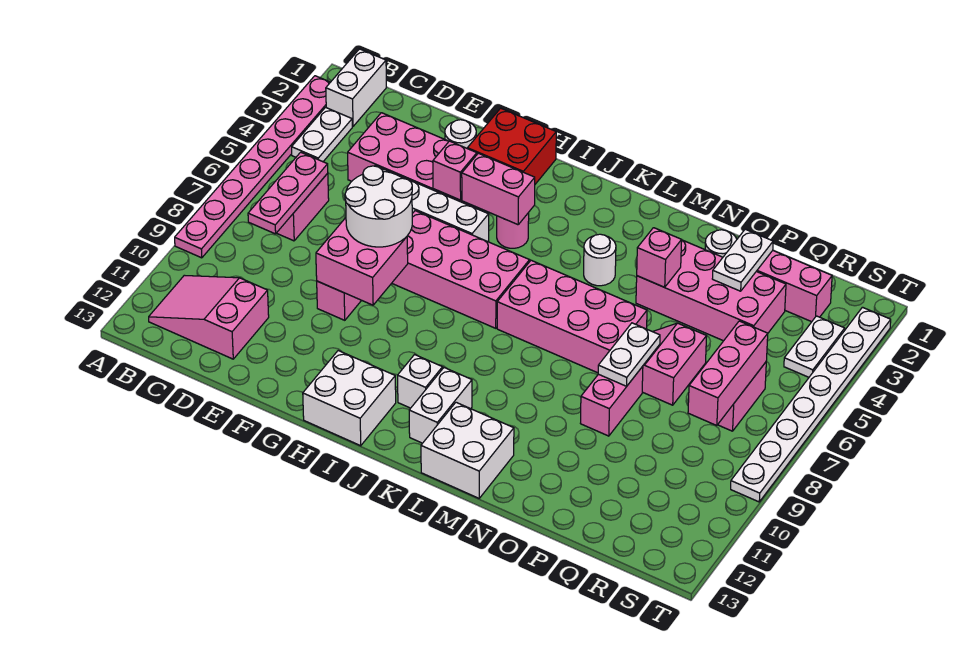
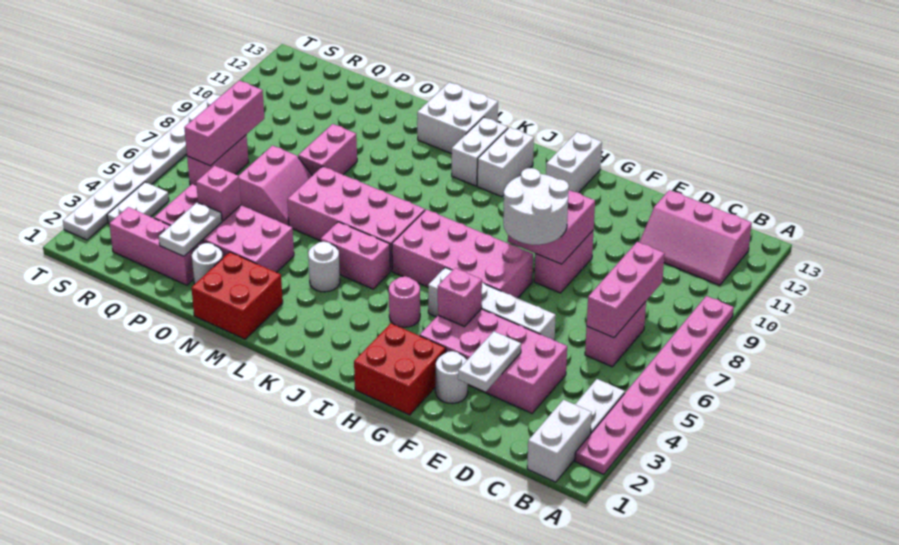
pink slope B11:D12 level 1 top D -> pink slope B11:D12 level 1 top 12
pink plate C6:C8 level 2 -> pink brick C6:C8 level 2
pink brick H4:I4 level 2 -> pink brick K5:L5 level 1
white brick H12:I13 level 1 -> white brick H12:H13 level 1
white brick J11 level 1 -> white brick J11:J12 level 1
none -> red brick M1:N2 level 1
pink brick N4 level 2 -> pink brick P4 level 2
white plate O7:O8 level 2 -> white plate E2:E3 level 2

